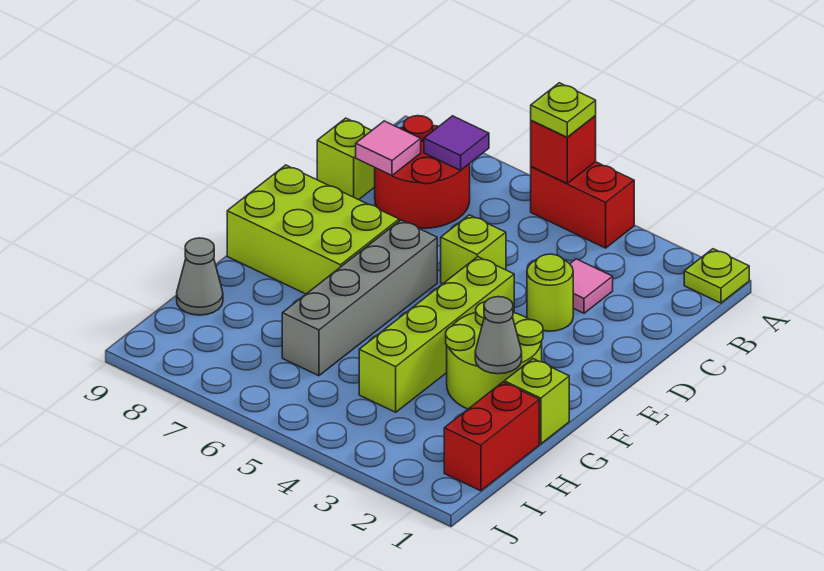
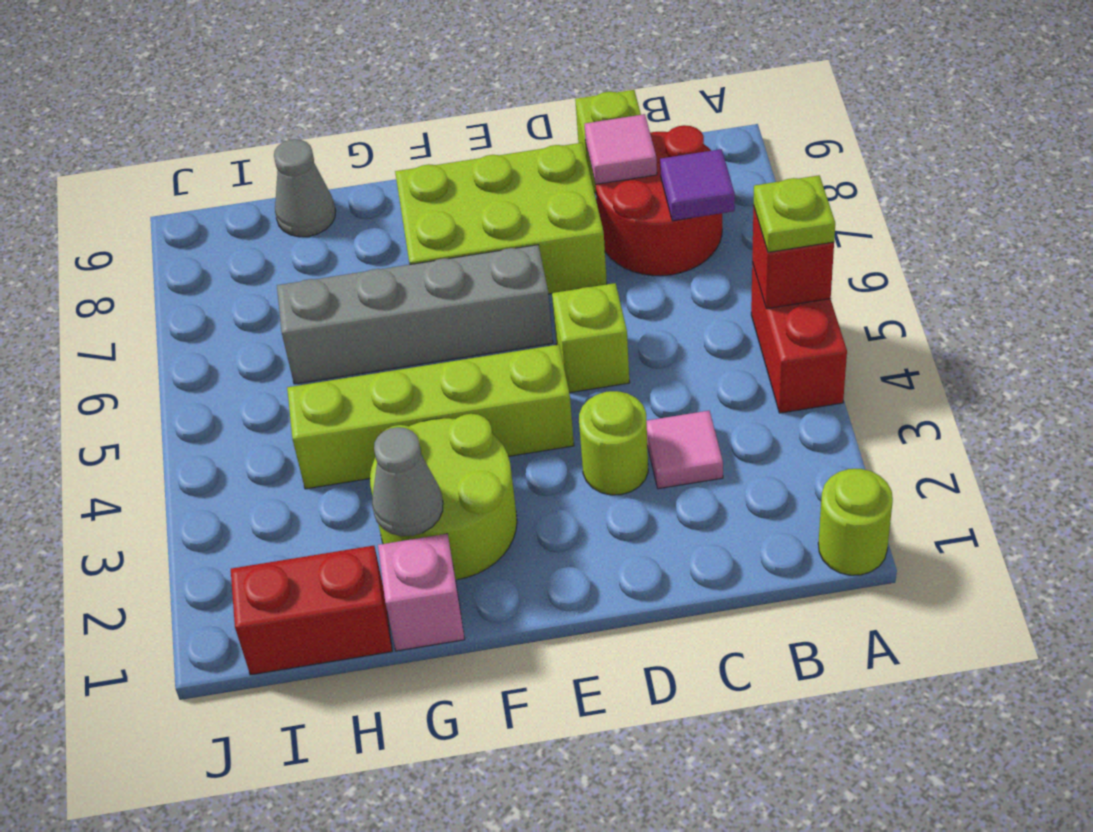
lime plate A1 level 1 -> lime round brick A1 level 1
lime brick E7:F9 level 1 -> lime brick D7:F8 level 1
lime brick G1 level 1 -> pink brick G1 level 1

